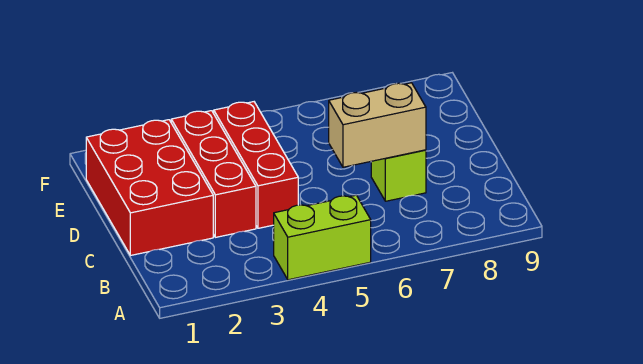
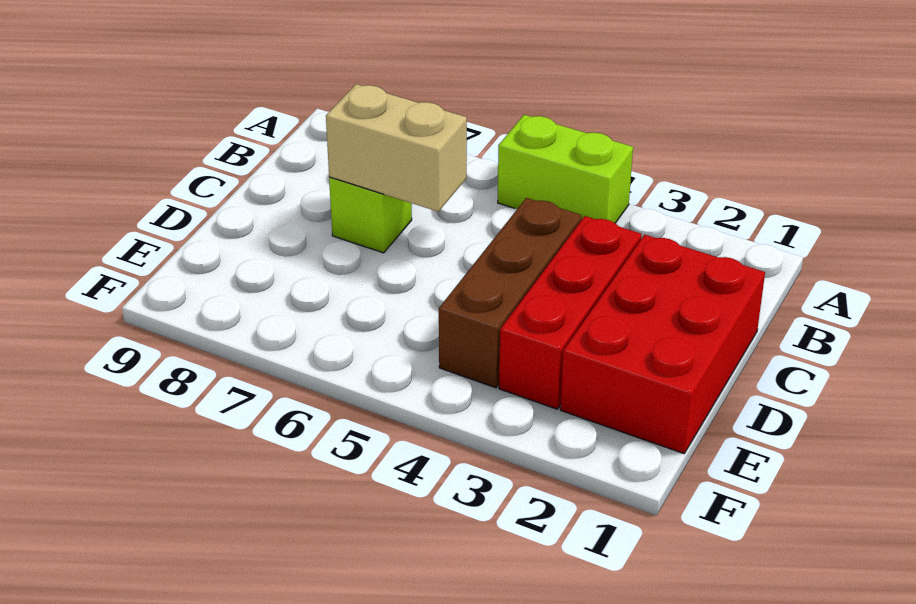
red brick C4:E4 level 1 -> brown brick C4:E4 level 1

